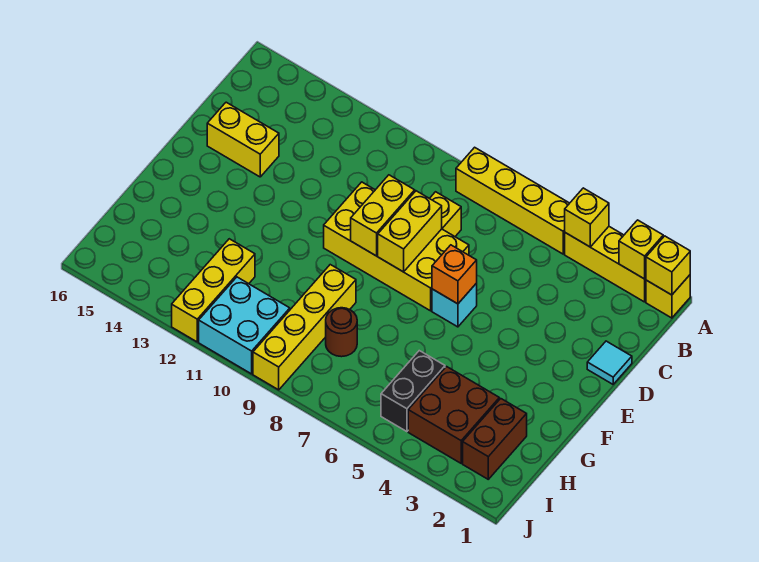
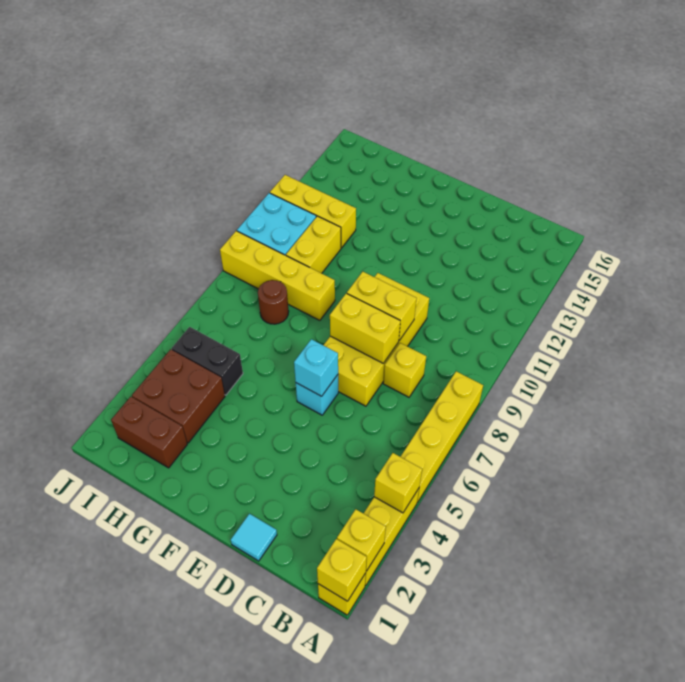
yellow brick D14:D15 level 1 -> yellow brick H10:H11 level 1
orange brick E6 level 2 -> cyan brick E6 level 2

